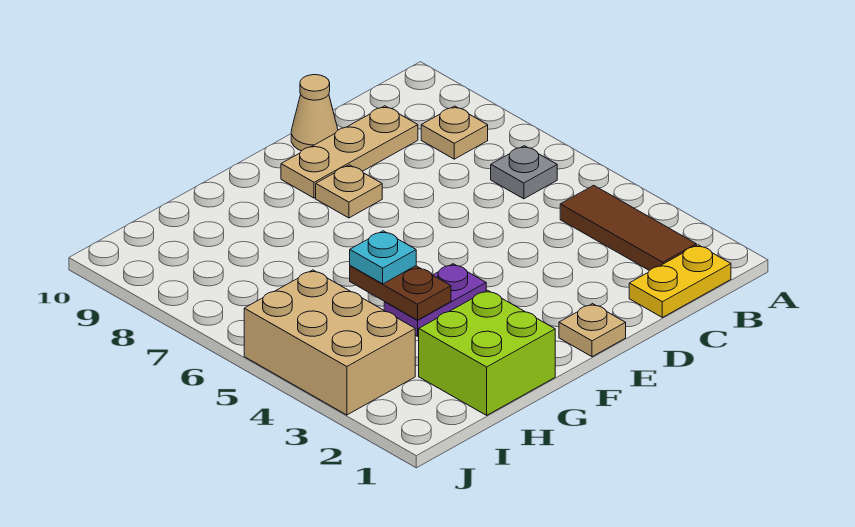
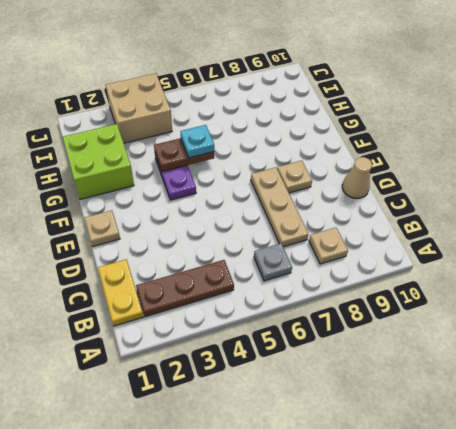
brown tile B2:B4 level 1 -> brown plate B2:B4 level 1
tan plate C9:E9 level 1 -> tan plate C7:E7 level 1
tan brick I3:J5 level 1 -> tan brick I3:J4 level 1

